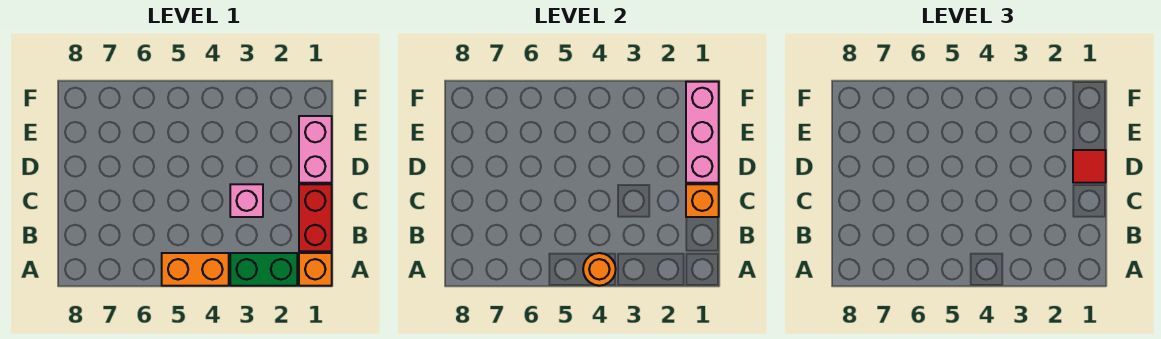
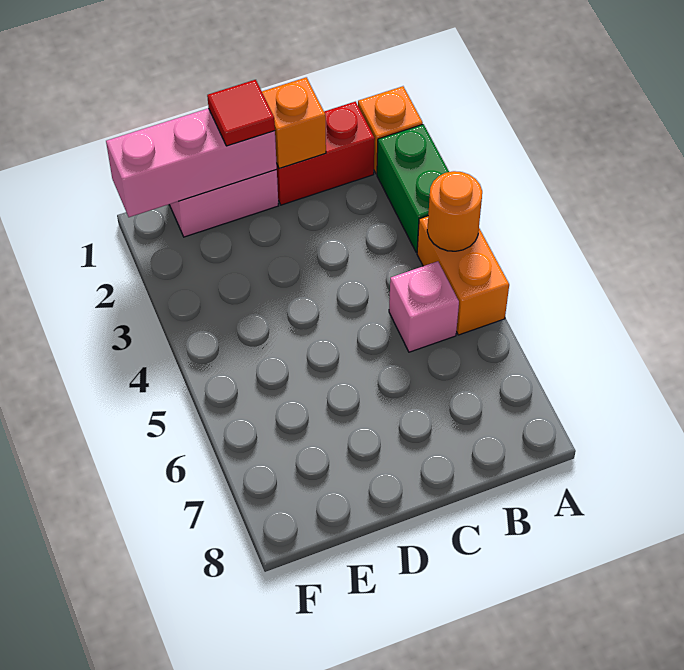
pink brick C3 level 1 -> pink brick B5 level 1

